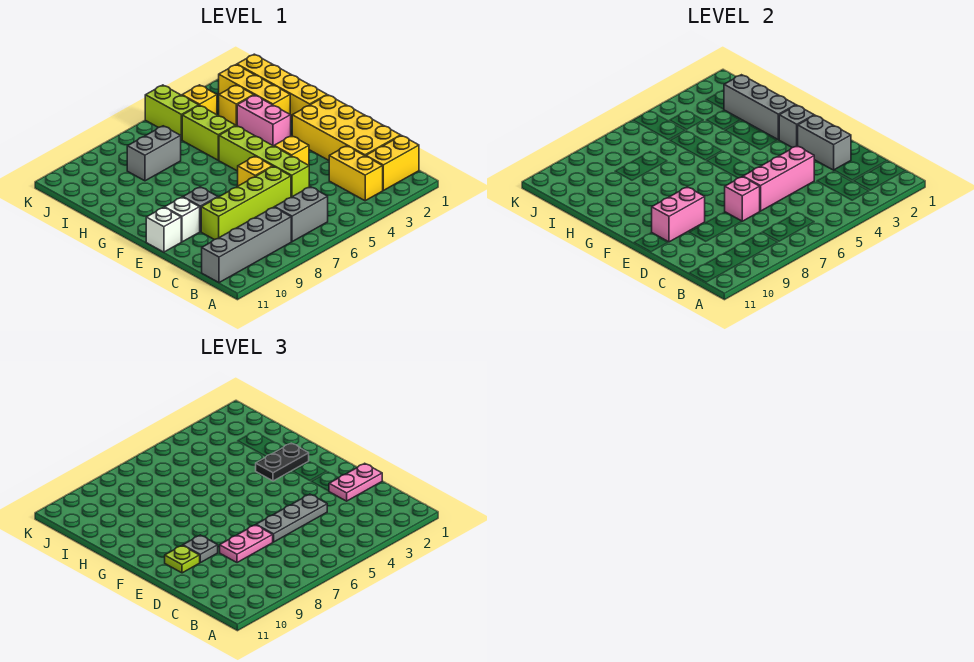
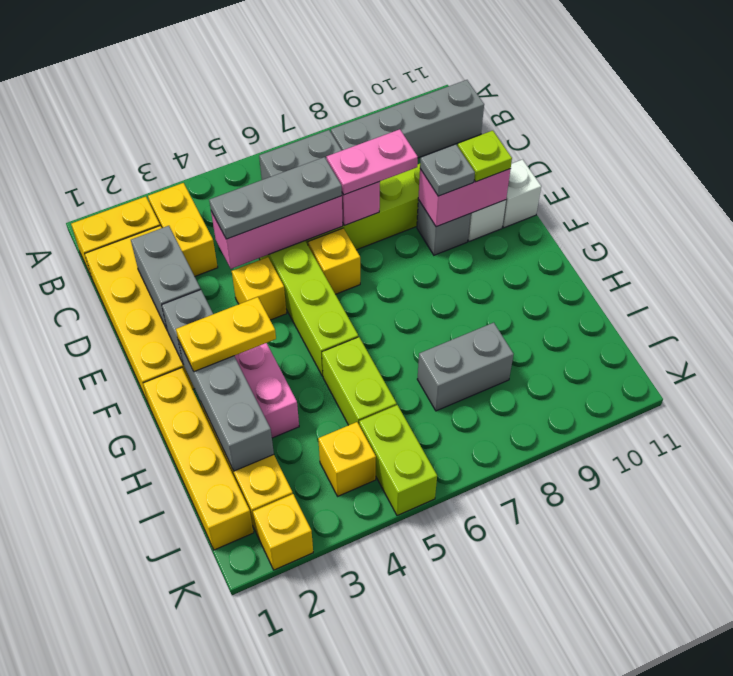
pink plate D1:D2 level 3 -> none
black plate G2:G3 level 3 -> yellow plate G2:G3 level 3
yellow brick I3 level 1 -> yellow brick K2 level 1

